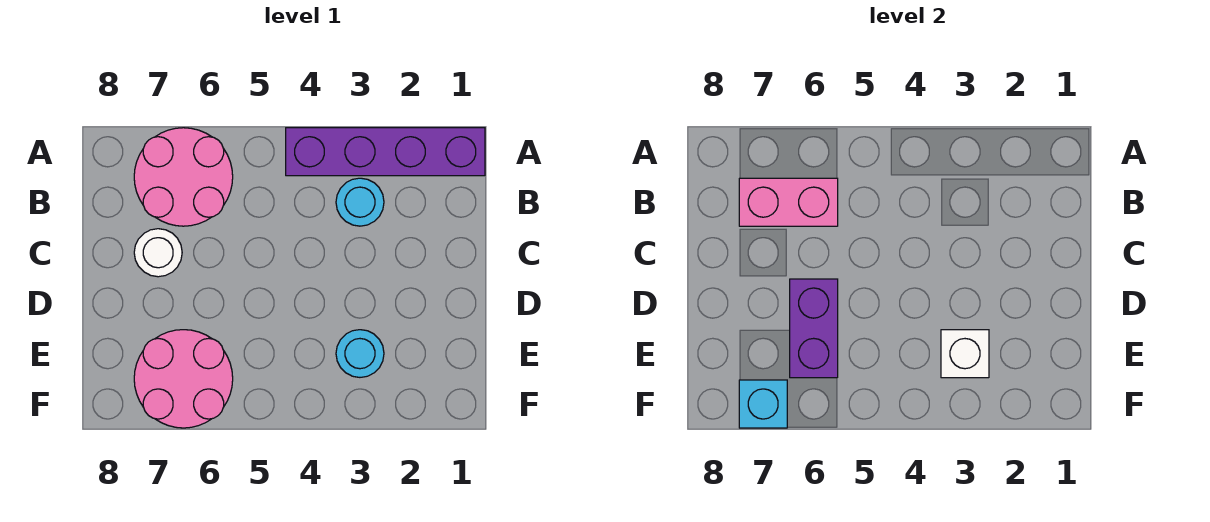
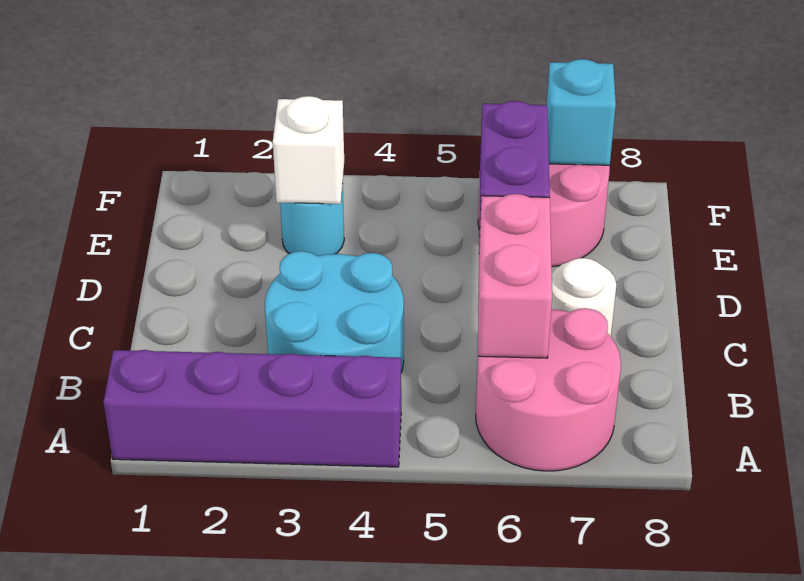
cyan round brick B3 level 1 -> cyan round brick B3:C4 level 1
pink brick B6:B7 level 2 -> pink brick B6:C6 level 2

